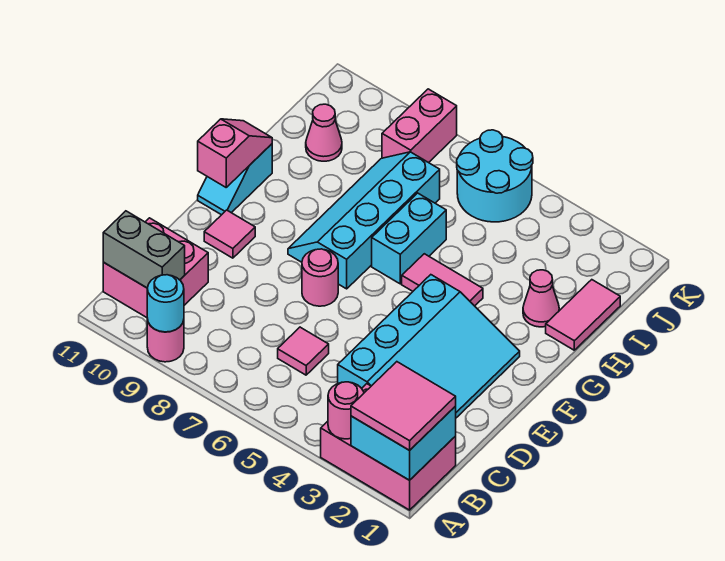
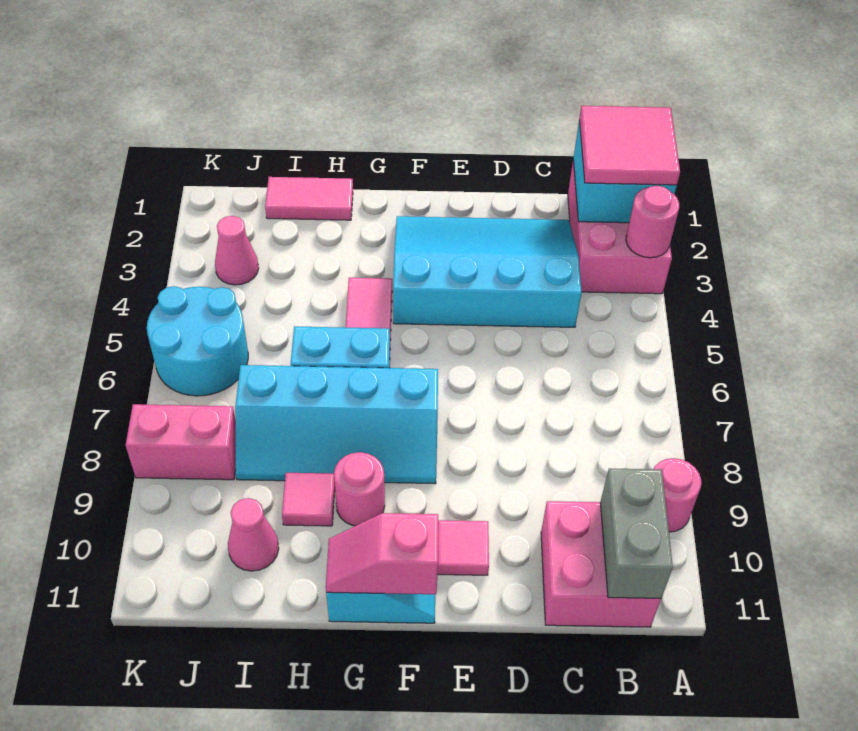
cyan round brick A9 level 2 -> none
pink tile C6 level 1 -> pink tile H9 level 1
pink round brick E7 level 1 -> pink round brick G9 level 1
pink cone H2 level 1 -> pink cone J3 level 1

